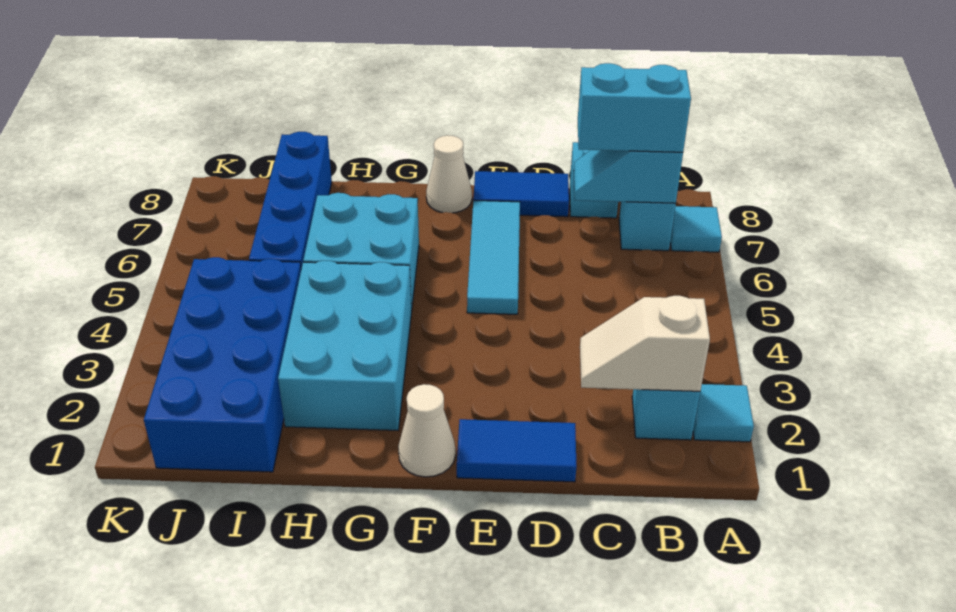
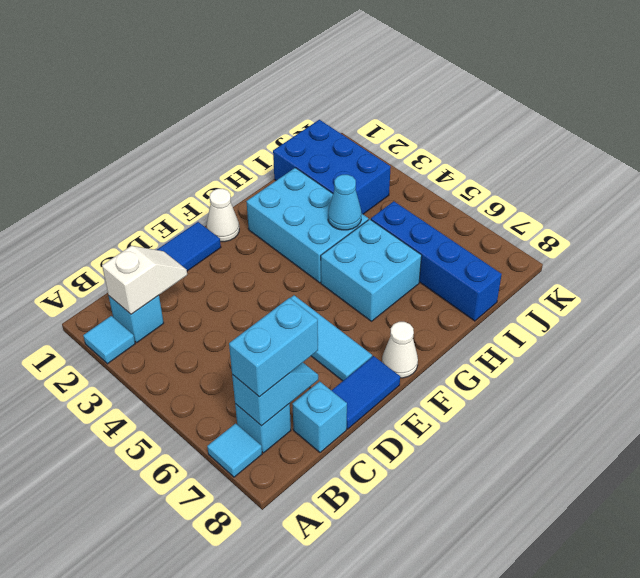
none -> cyan cone H4 level 2
blue brick I1:J4 level 1 -> blue brick I1:J3 level 1

